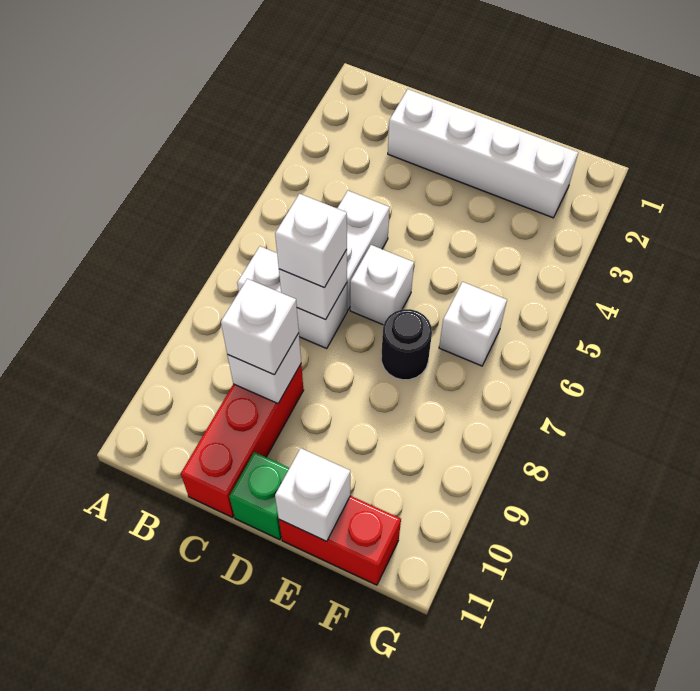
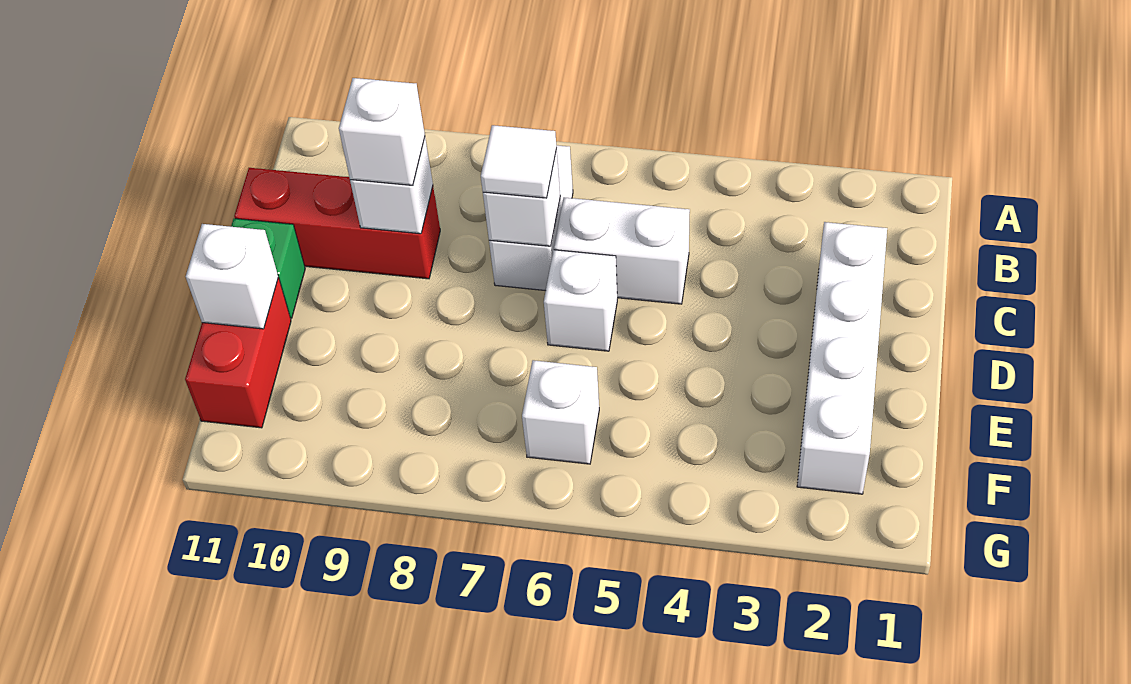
white brick C7 level 3 -> white tile C7 level 3
black round brick E7 level 1 -> none

